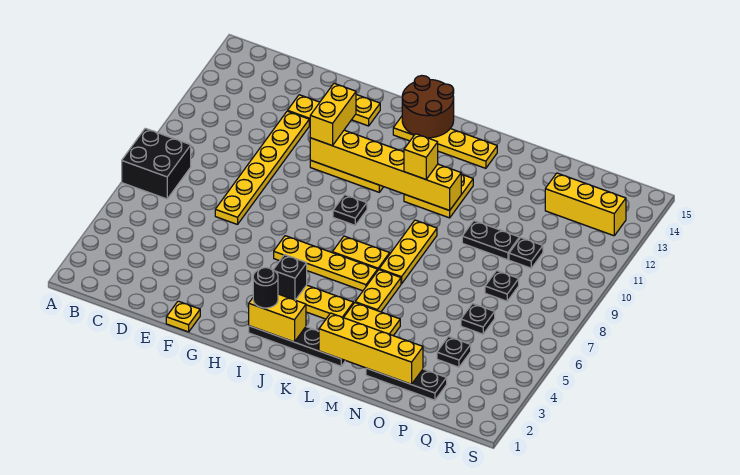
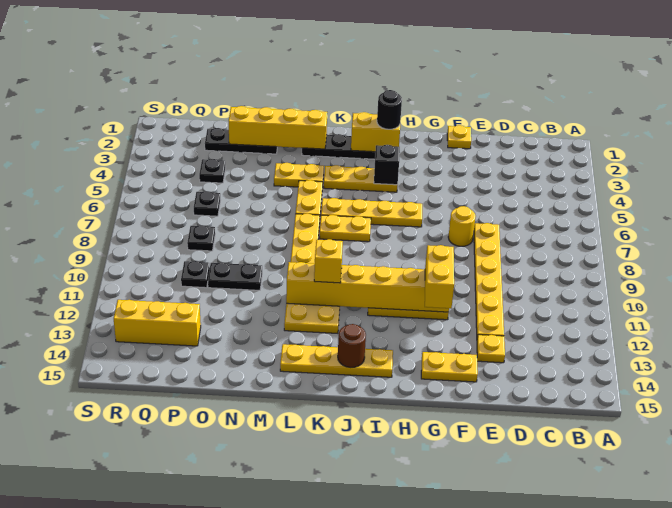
black brick A7:B8 level 1 -> none
none -> yellow round brick F7 level 1
black plate I9 level 1 -> none
brown round brick I14:J15 level 2 -> brown round brick J14 level 2

